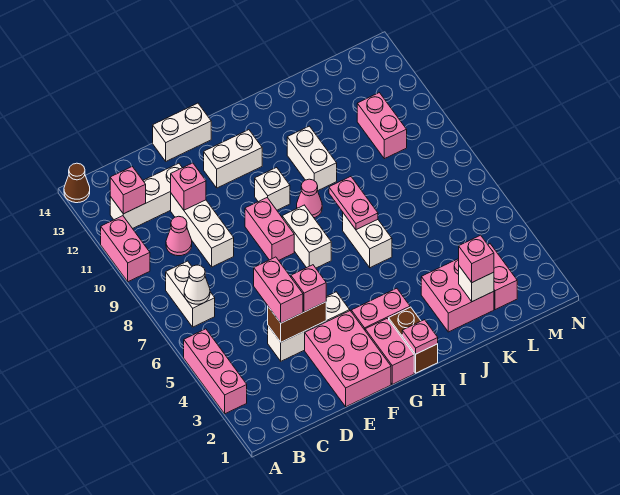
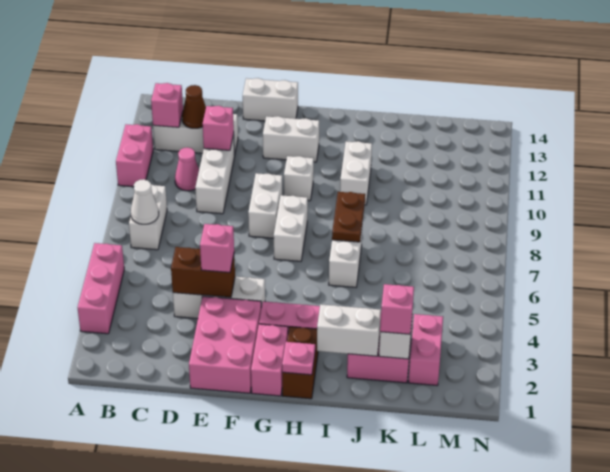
brown cone A14 level 1 -> brown cone C12 level 2
pink brick D4:D5 level 3 -> none
pink brick F8:F9 level 1 -> white brick F8:F9 level 1
pink cone H9 level 1 -> none
none -> white brick I2:J2 level 2
pink plate I7:I8 level 2 -> brown plate I7:I8 level 2
pink brick L10:L11 level 1 -> none

